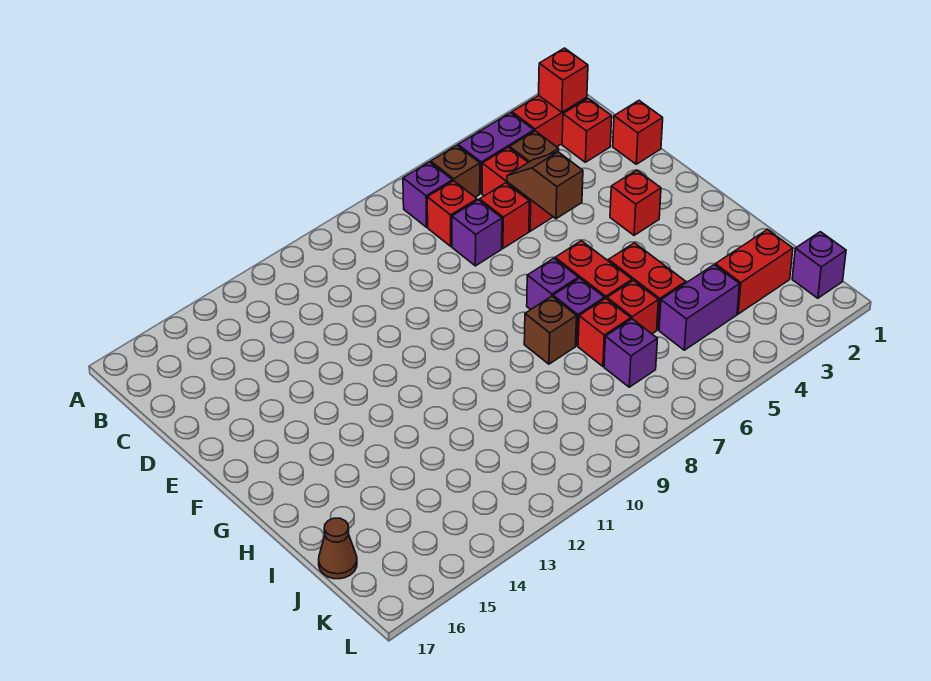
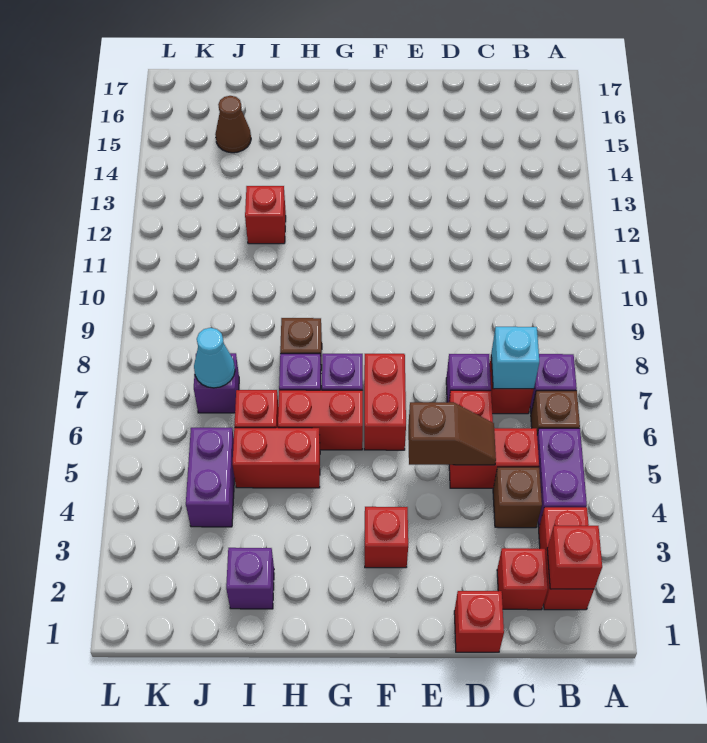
none -> cyan brick C7 level 2
red brick I7 level 1 -> red brick I12 level 1
red brick J2:J3 level 1 -> red brick F6:F7 level 1
none -> cyan cone J7 level 2
brown cone J17 level 1 -> brown cone J15 level 1
purple brick K1 level 1 -> purple brick I2 level 1

